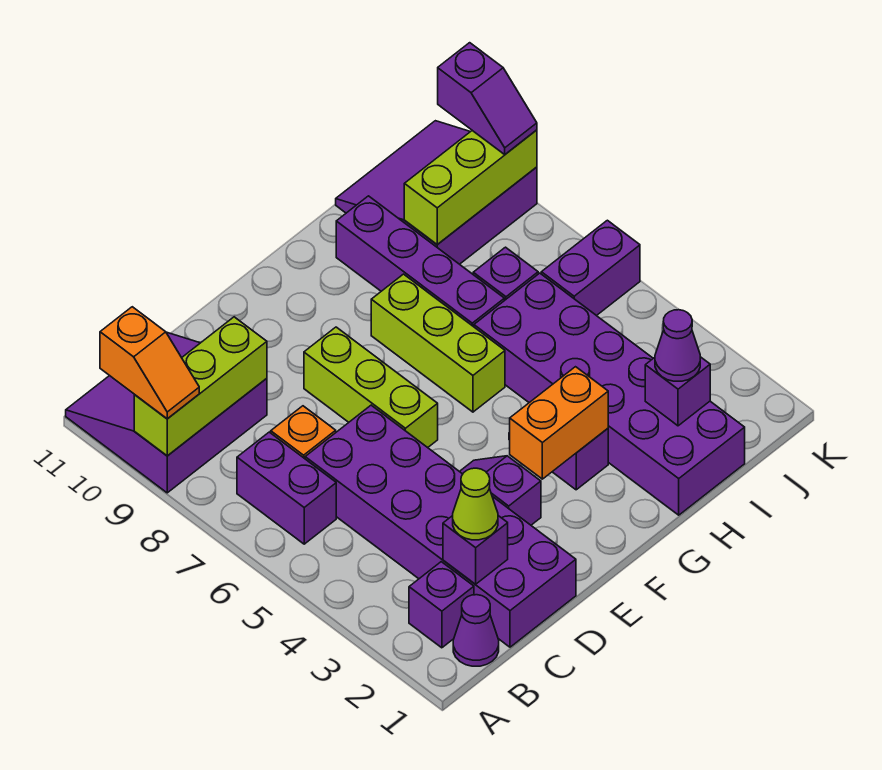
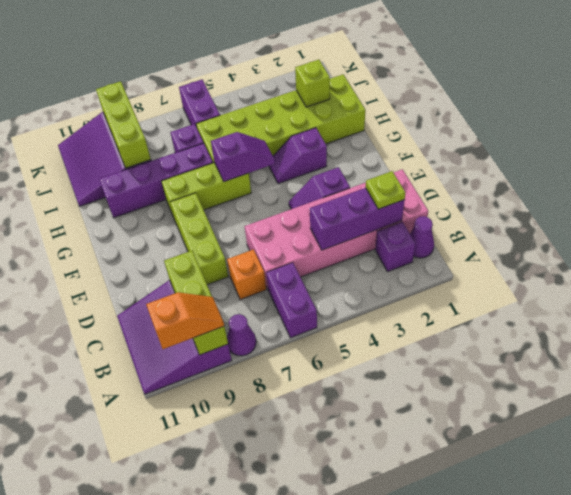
purple brick B6:B7 level 1 -> purple brick A6:B6 level 1
purple brick C1:D6 level 1 -> pink brick C1:D6 level 1
purple brick C2 level 2 -> purple brick C2:C4 level 2
lime cone C2 level 3 -> lime plate C2 level 3
lime brick E6:E8 level 1 -> lime brick D8:F8 level 1
orange brick F3:G3 level 2 -> none
purple brick H1:I6 level 1 -> lime brick H1:I6 level 1
purple brick I2 level 2 -> lime brick I2 level 2
purple cone I2 level 3 -> purple cone A8 level 1
purple slope K9:K10 level 3 top 10 -> purple slope G5:G6 level 2 top 6

